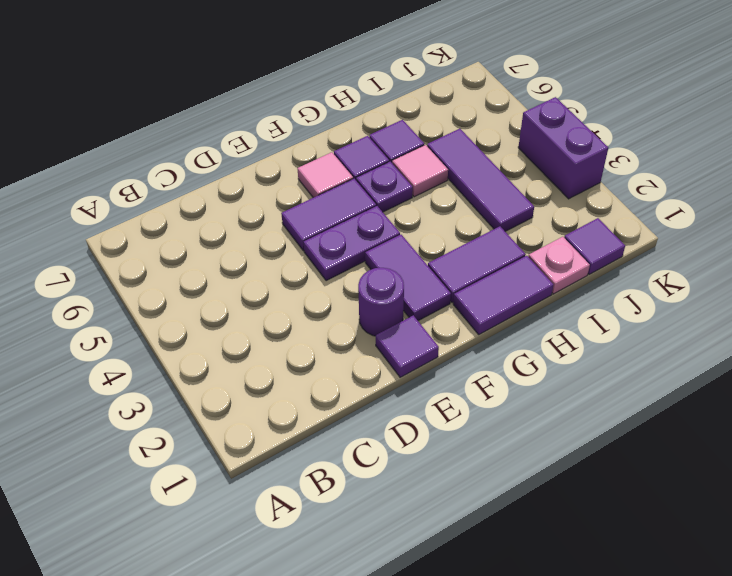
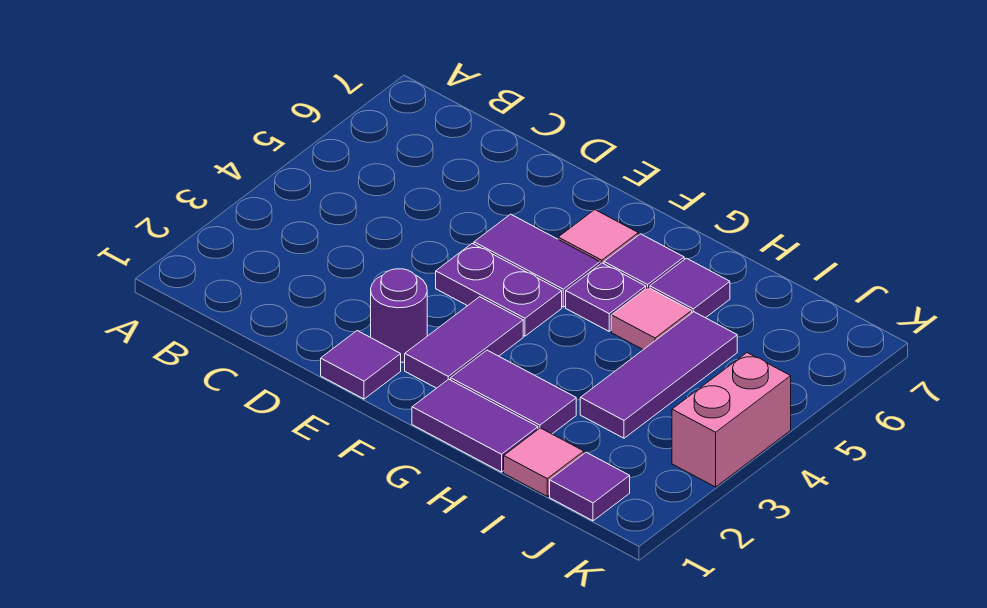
pink plate I1 level 1 -> pink tile I1 level 1
purple brick K3:K4 level 1 -> pink brick K3:K4 level 1

